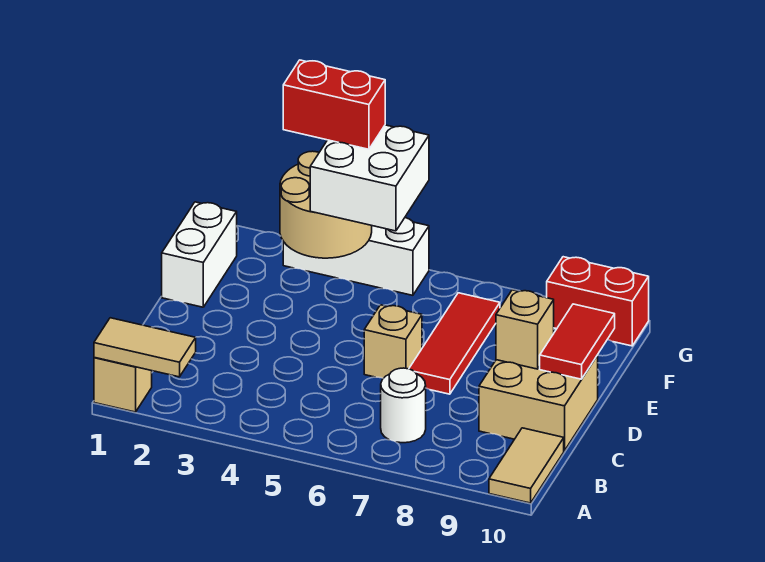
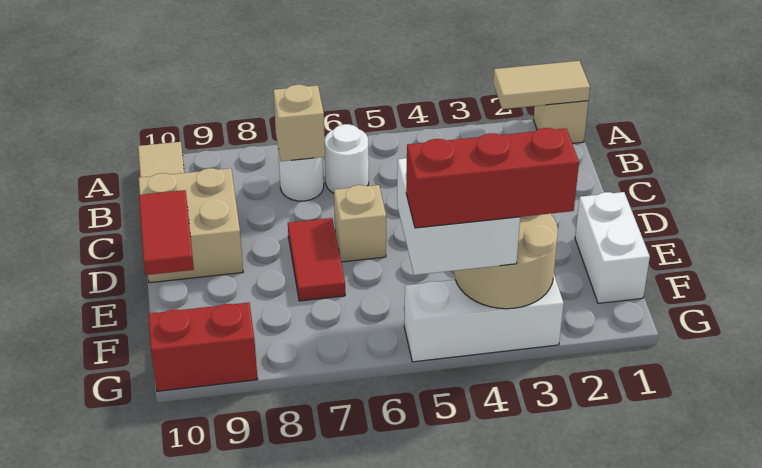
none -> white round brick B6 level 1
red tile D7:F7 level 1 -> red tile D7:E7 level 1
tan brick D9 level 2 -> tan brick B7 level 2
red brick G3:G4 level 4 -> red brick G3:G5 level 4

